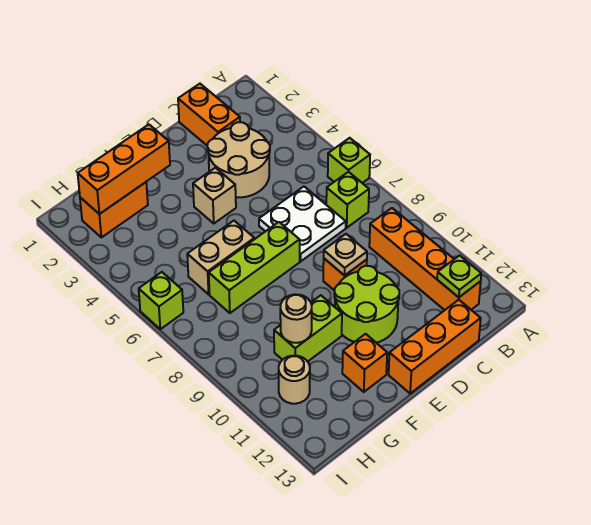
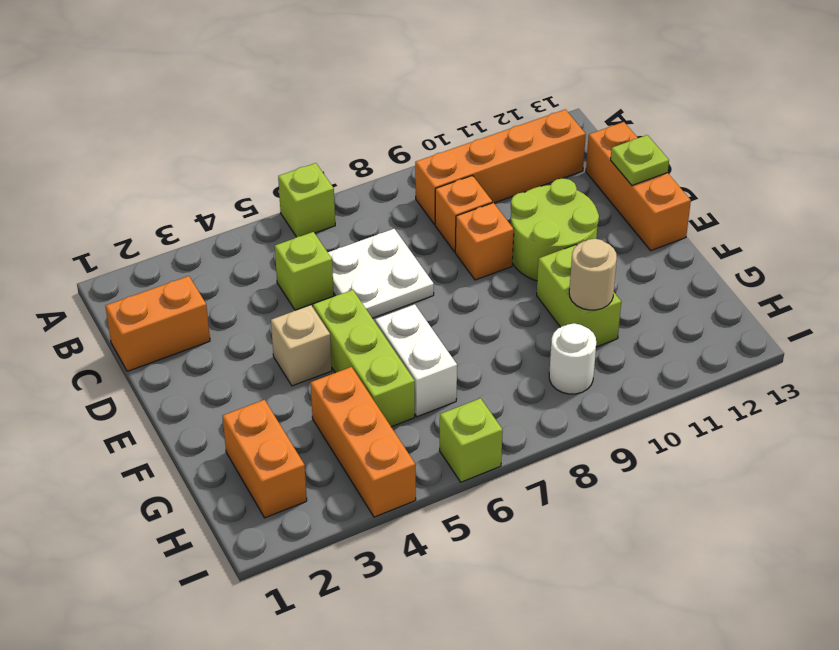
lime brick B7 level 1 -> lime brick C5 level 1
lime plate B12 level 2 -> lime plate D13 level 2
tan round brick C3:D4 level 1 -> none
tan plate D9 level 2 -> none
lime brick E7:G7 level 1 -> lime brick E5:G5 level 1
orange brick F2:H2 level 2 -> orange brick G4:I4 level 1
tan brick F6:G6 level 1 -> white brick F6:G6 level 1
orange brick F12 level 1 -> orange brick C9 level 1
none -> white round brick H9 level 1
tan round brick H11 level 1 -> none

